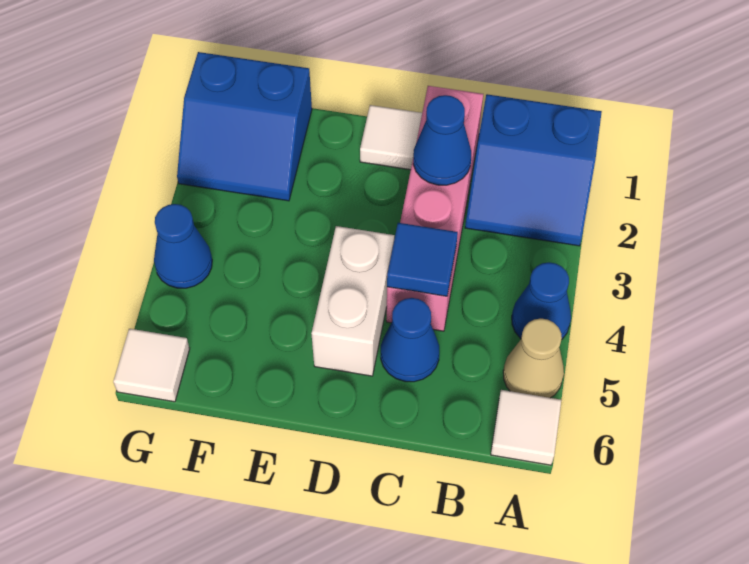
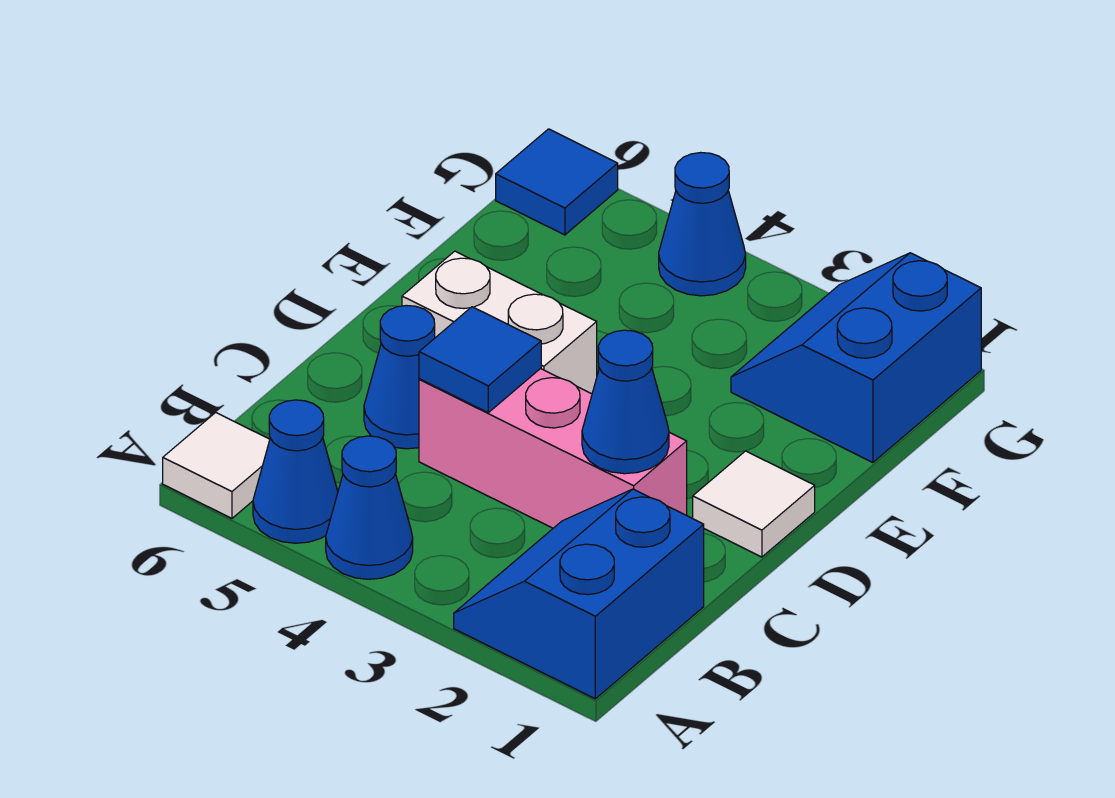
tan cone A5 level 1 -> blue cone A5 level 1
pink brick C1:C4 level 1 -> pink brick C2:C4 level 1
white tile G6 level 1 -> blue tile G6 level 1

